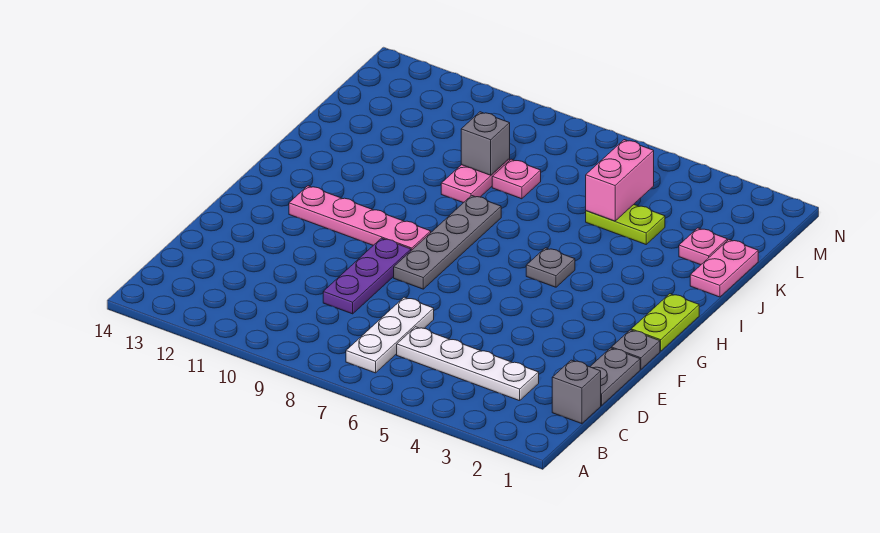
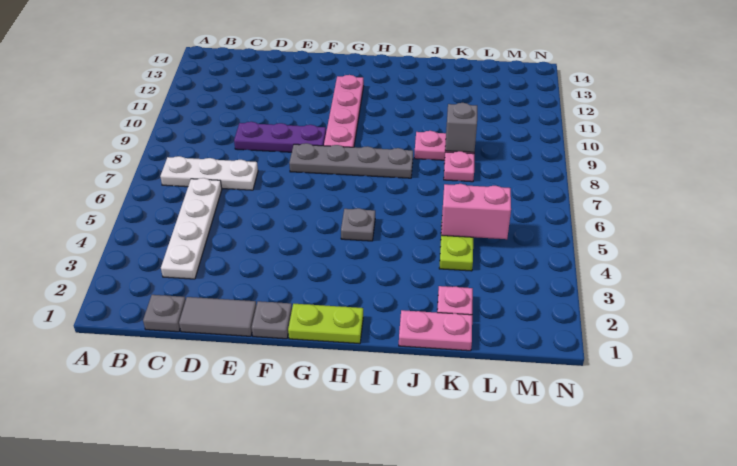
grey brick C1 level 1 -> grey plate C1 level 1
grey plate D1:E1 level 1 -> grey tile D1:E1 level 1

